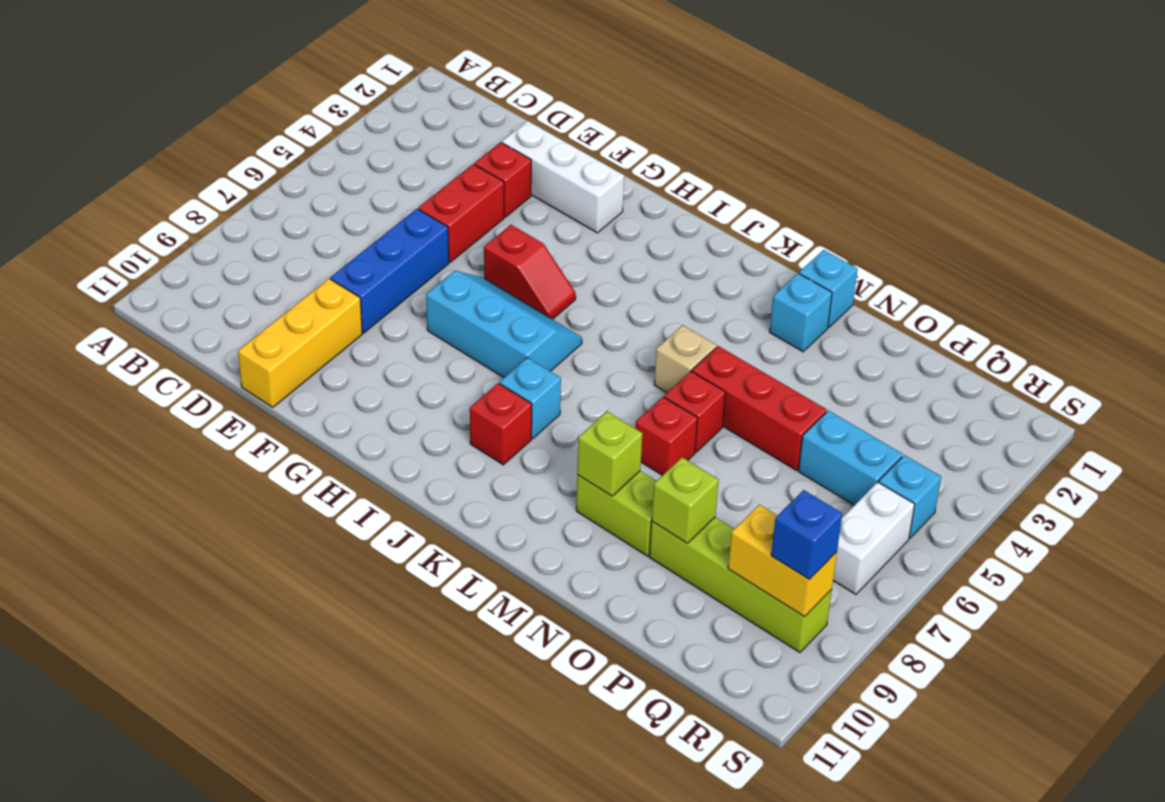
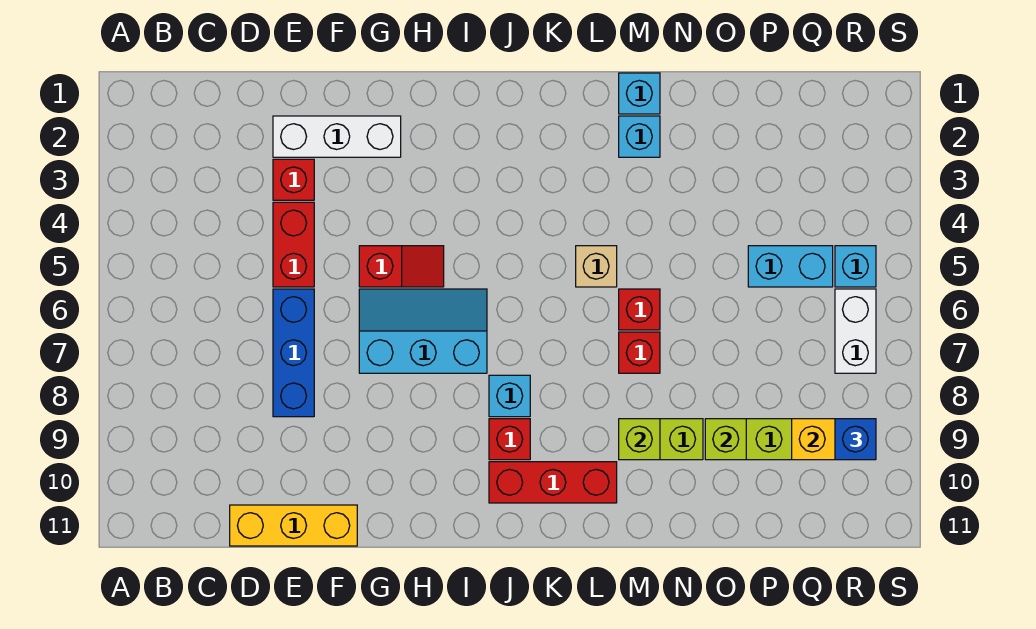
yellow brick E9:E11 level 1 -> yellow brick D11:F11 level 1
red brick M5:O5 level 1 -> red brick J10:L10 level 1

